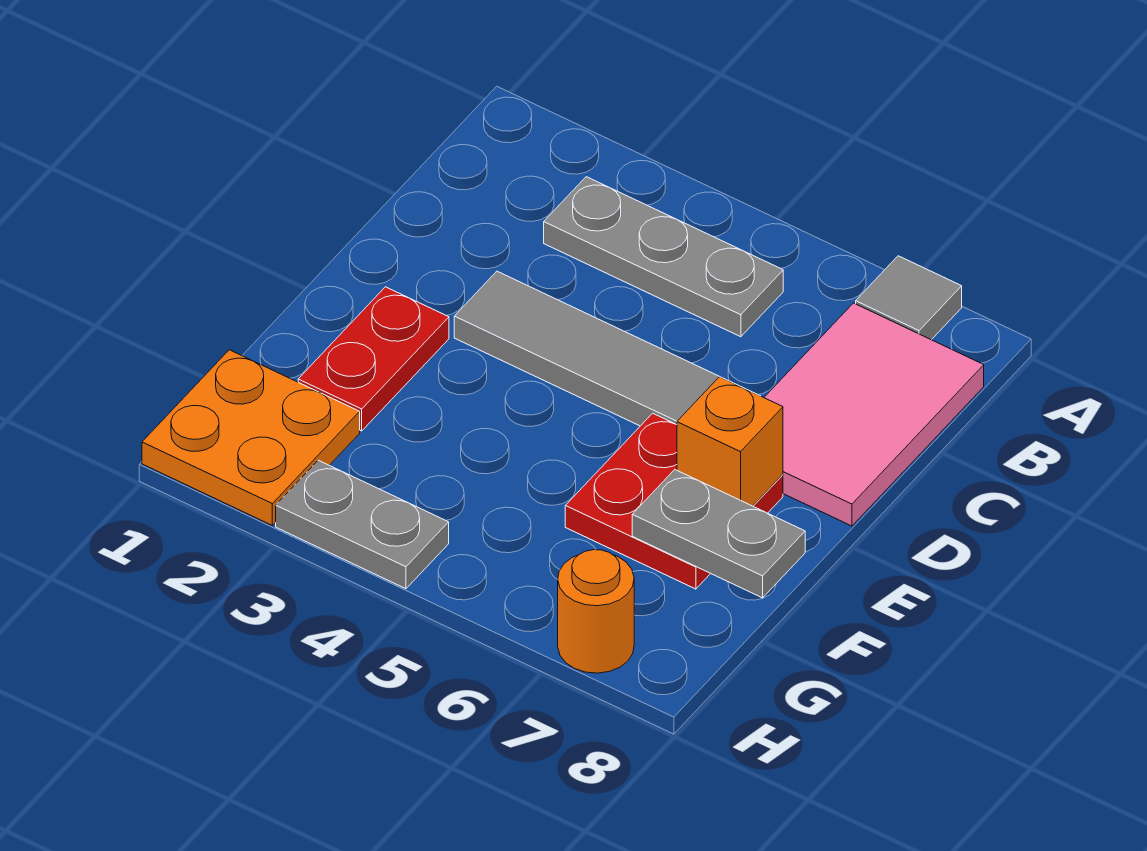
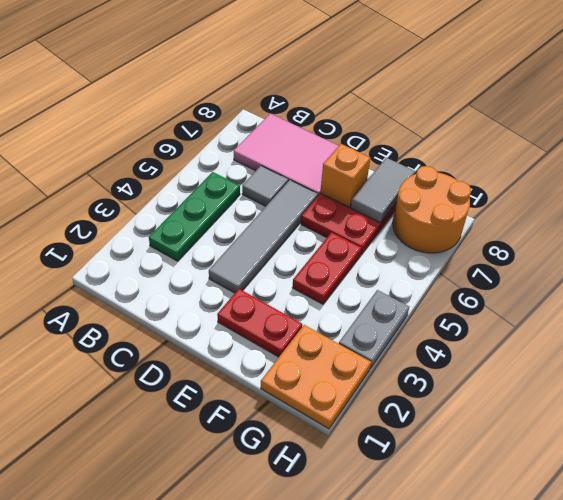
grey tile A7 level 1 -> grey tile C6 level 1
grey plate B3:B5 level 1 -> green plate B3:B5 level 1
none -> red plate F4:F5 level 1
grey plate F7:F8 level 2 -> grey tile F7:F8 level 2
orange round brick H7 level 1 -> orange round brick G7:H8 level 1

